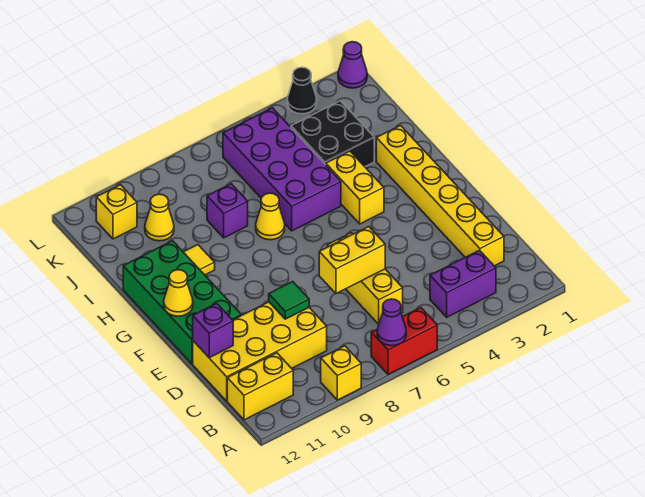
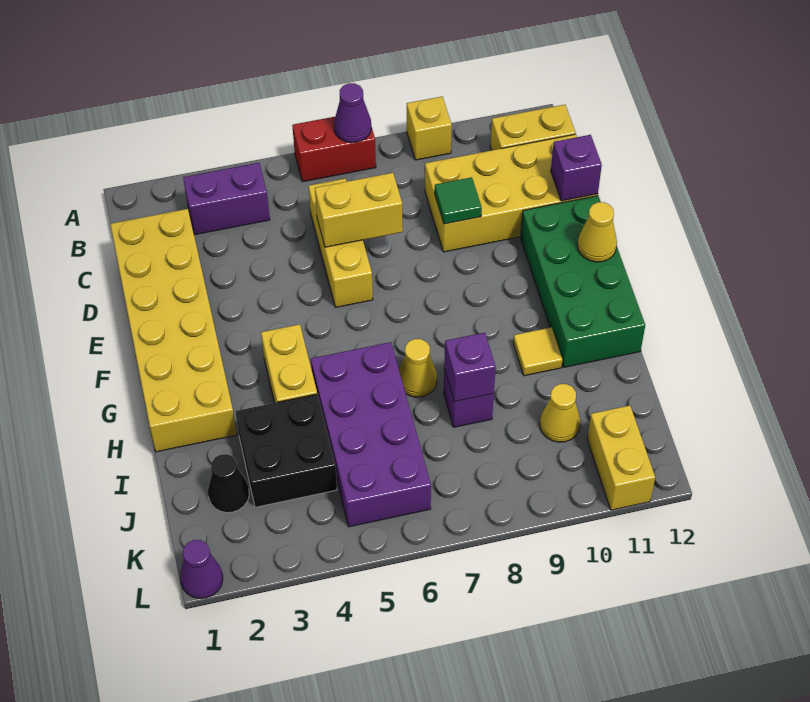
yellow brick C2:H2 level 1 -> yellow brick C1:H2 level 1
none -> purple brick I8 level 2
yellow brick K11 level 1 -> yellow brick K11:L11 level 1
black cone L3 level 1 -> black cone J2 level 1

